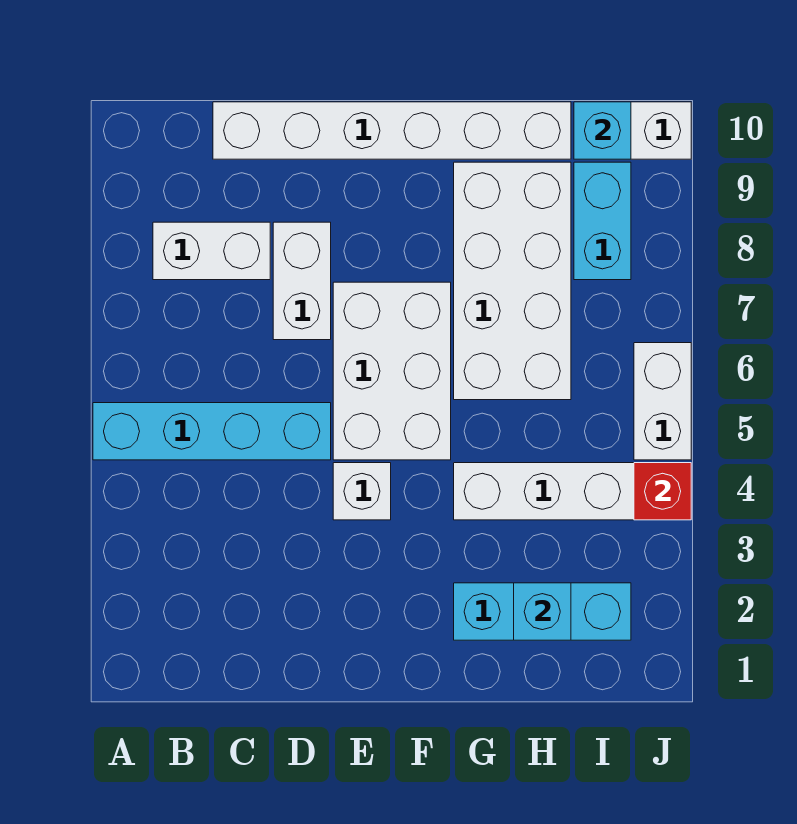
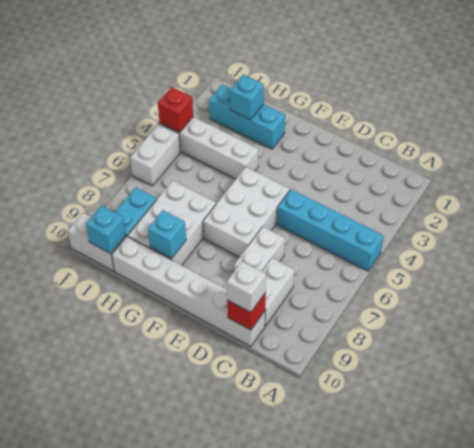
white brick B8:C8 level 1 -> white brick C8:C9 level 1
none -> red brick C10 level 2
white brick E4 level 1 -> white brick C10 level 3
white brick G6:H9 level 1 -> white brick G7:H9 level 1
none -> cyan brick G9 level 2

